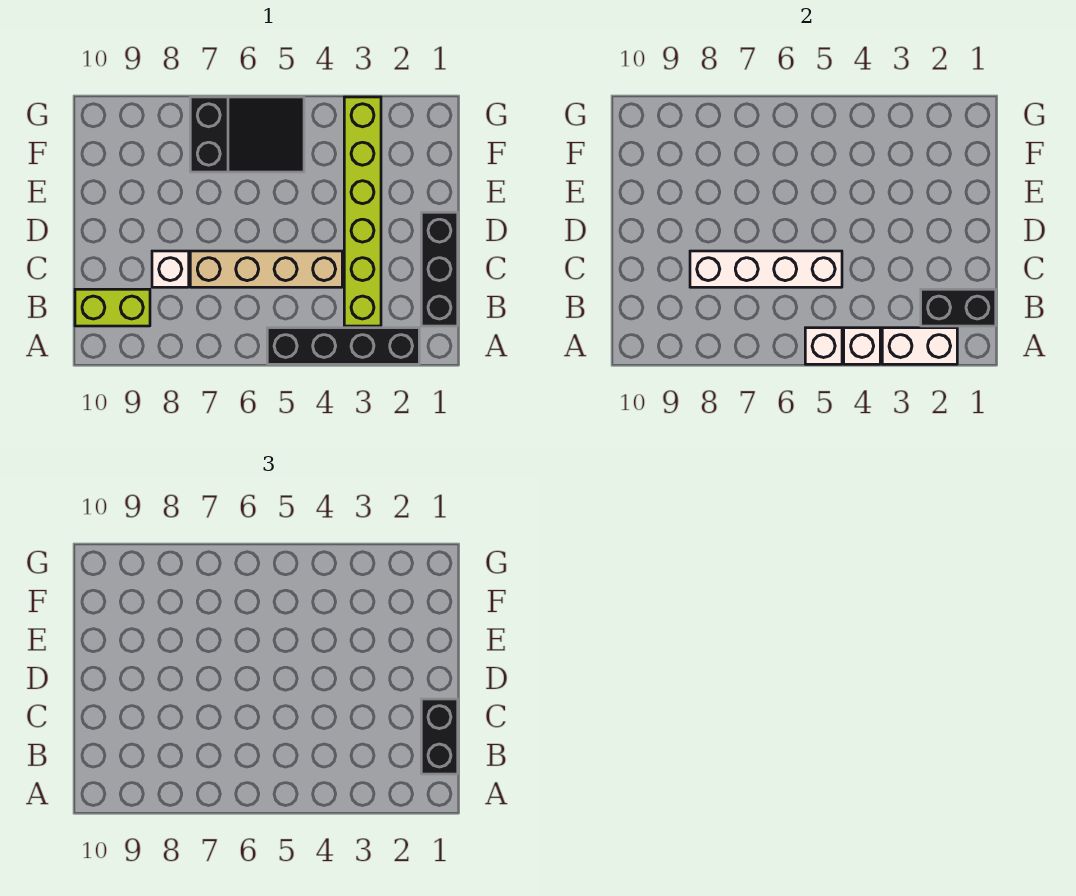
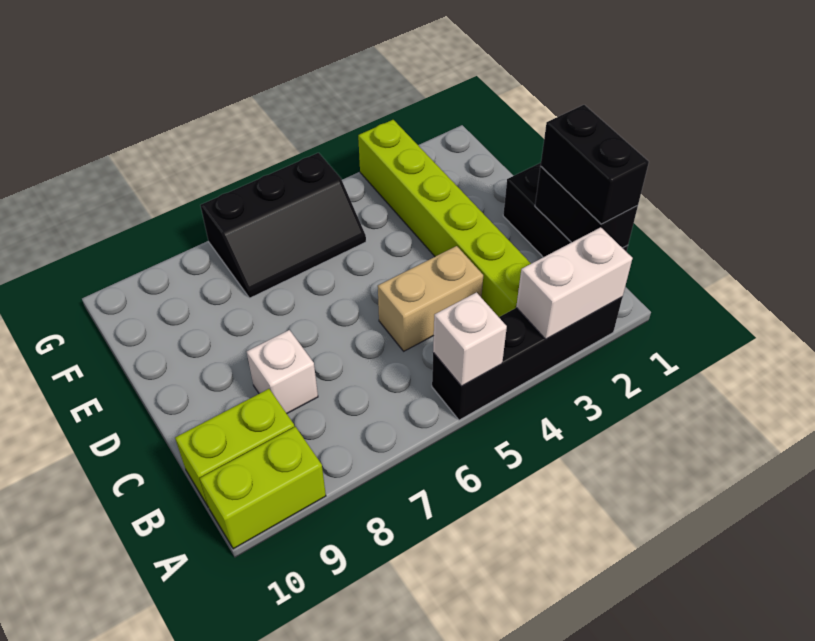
white brick A4 level 2 -> none
none -> lime brick A9:A10 level 1
black brick B1:B2 level 2 -> black brick B1:C1 level 2
tan brick C4:C7 level 1 -> tan brick C4:C5 level 1
white brick C5:C8 level 2 -> none
black slope F5:G7 level 1 top 7 -> black slope F5:G7 level 1 top G

